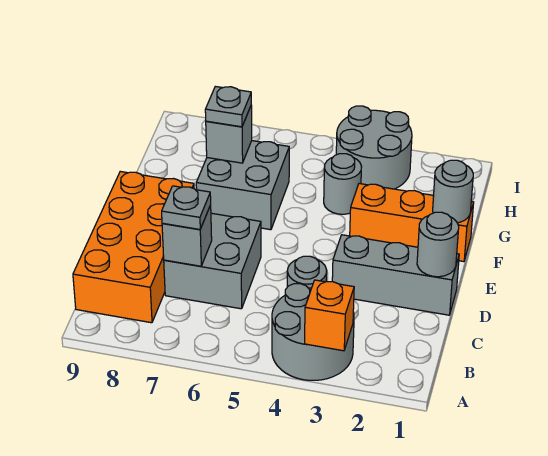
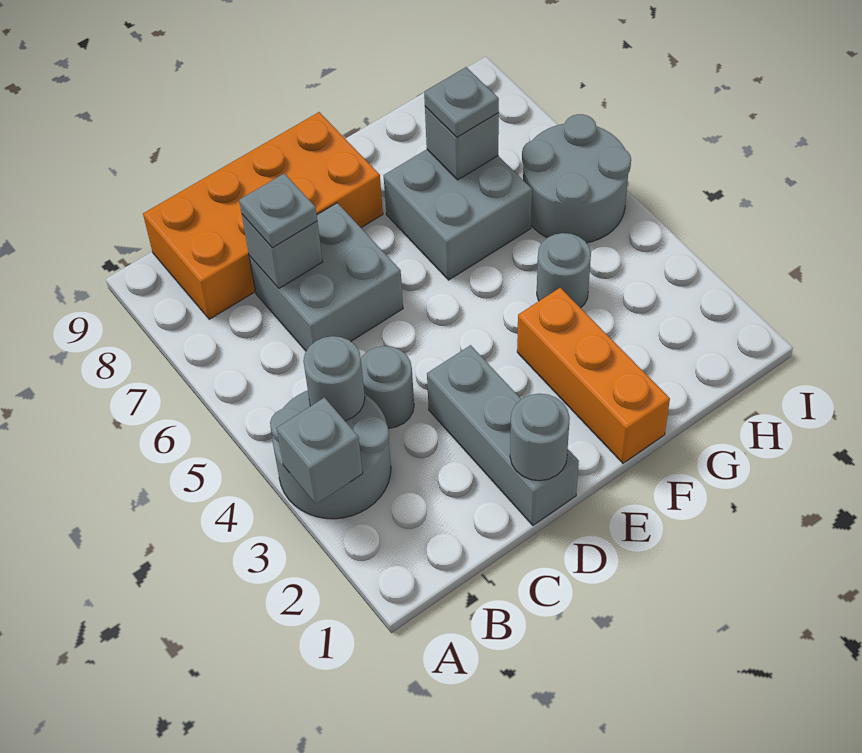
orange brick A3 level 2 -> grey brick A3 level 2
grey round brick F1 level 2 -> grey round brick B4 level 2
grey round brick H3:I4 level 1 -> grey round brick H5:I6 level 1

